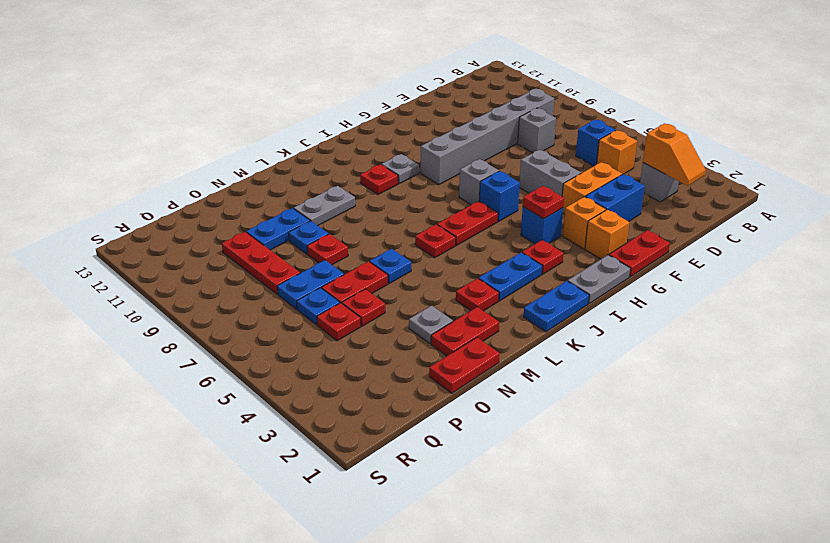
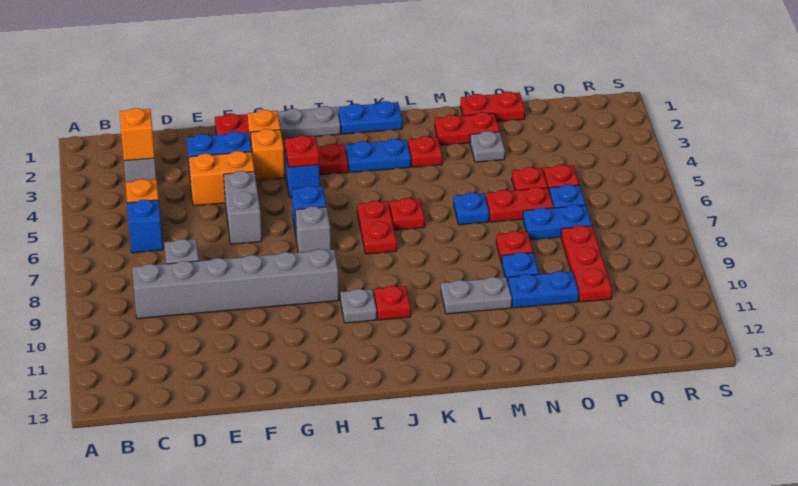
red plate I6:J6 level 1 -> red plate J6:J7 level 1

